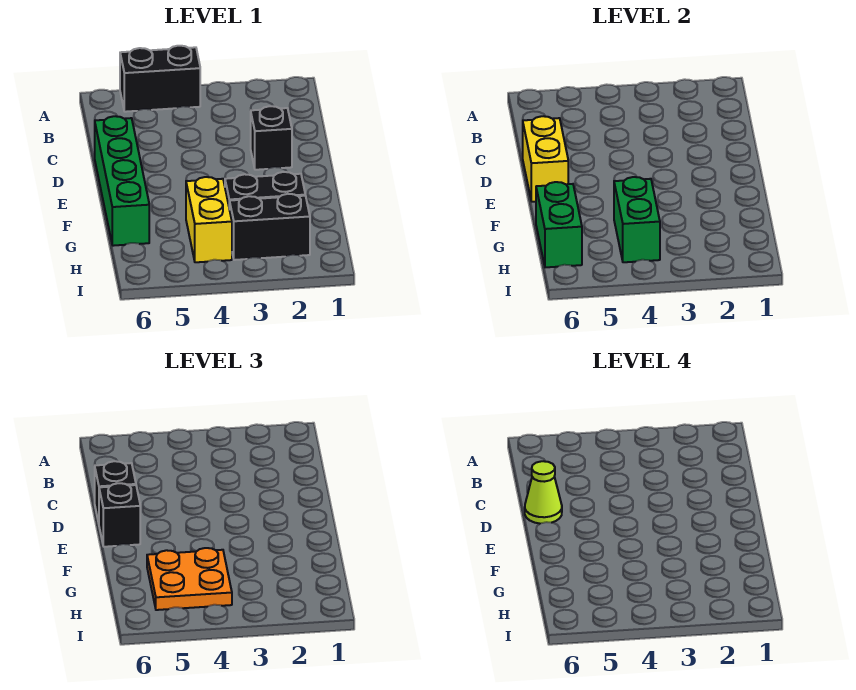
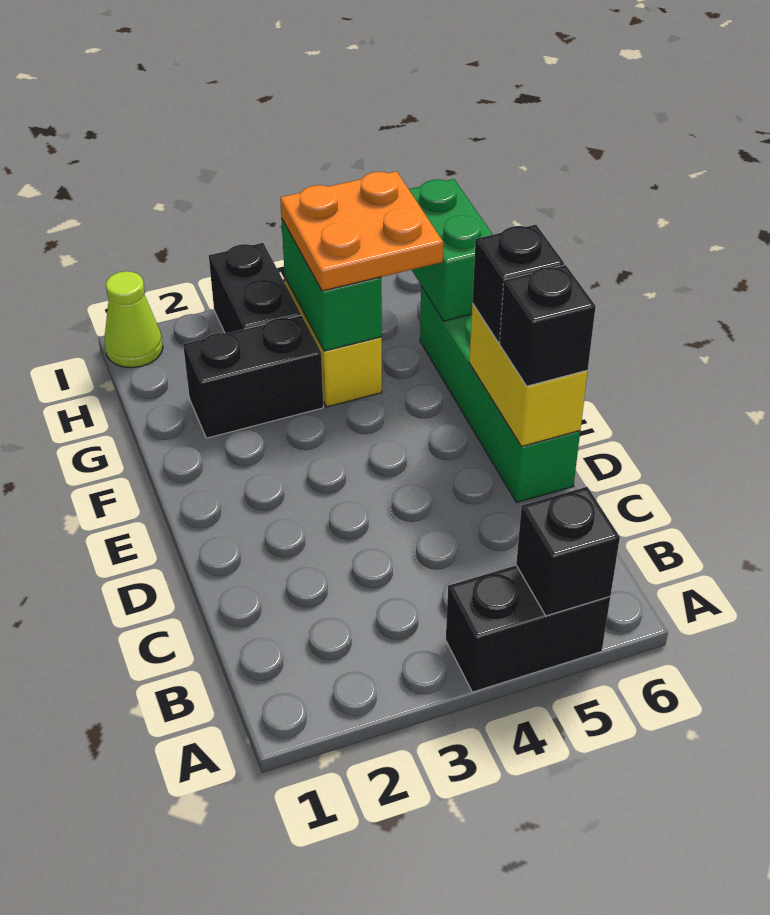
black brick D2 level 1 -> black brick A5 level 2
lime cone D6 level 4 -> lime cone I1 level 1
black brick H2:H3 level 1 -> black brick H3:I3 level 1

